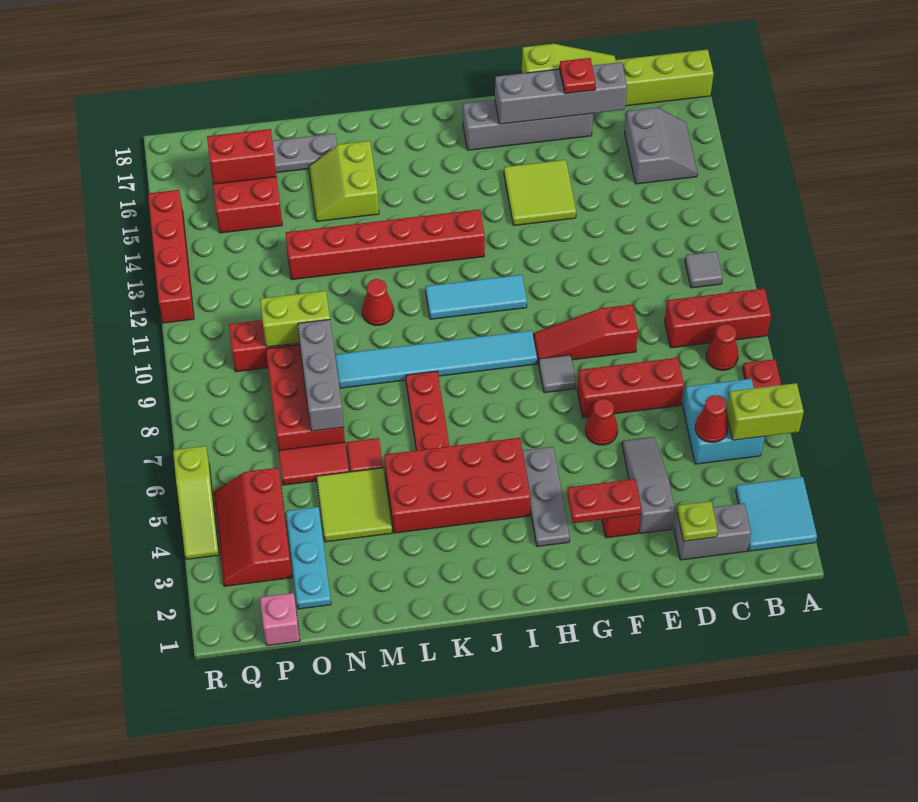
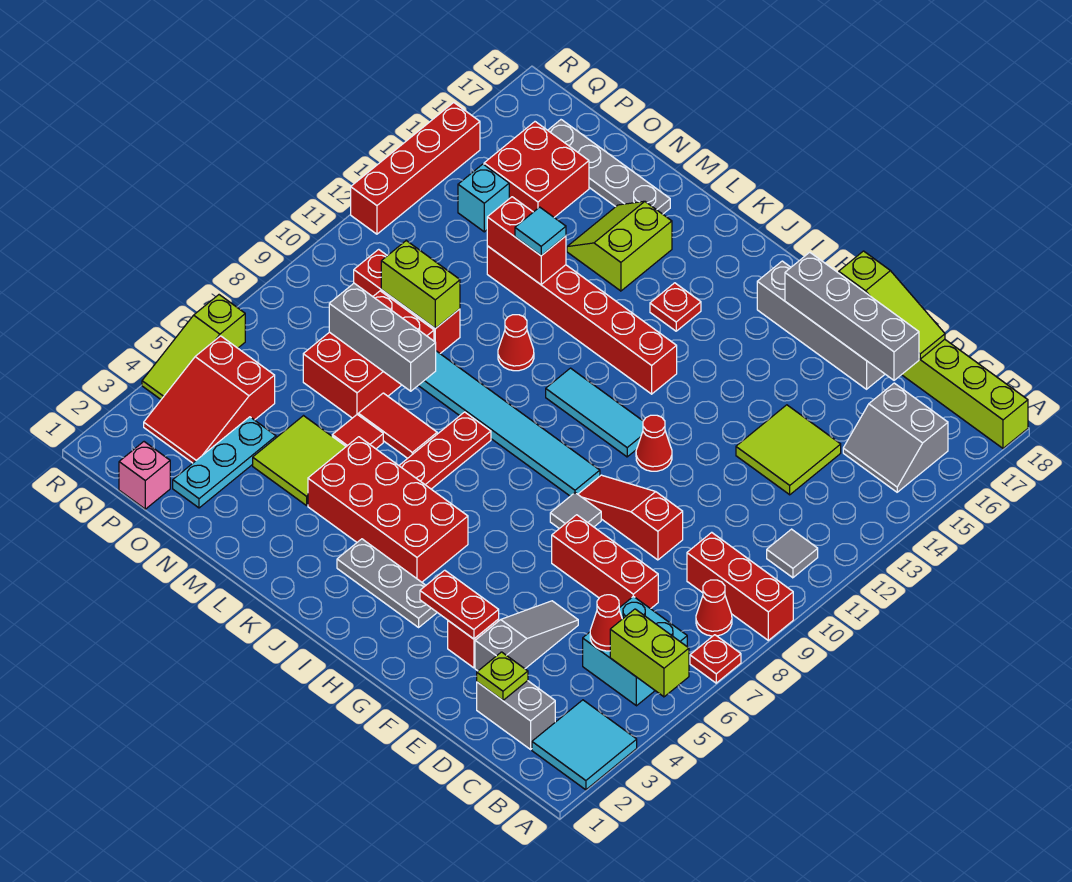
grey slope B15:C16 level 1 top C -> grey slope B15:C16 level 1 top 16
red plate E17 level 3 -> red plate J15 level 1
red cone F6 level 1 -> red cone G11 level 1
lime tile F14:G15 level 1 -> lime tile D13:E14 level 1
grey plate H3:H5 level 1 -> grey plate H3:J3 level 1
none -> cyan tile M13 level 3
red tile N6:O6 level 1 -> red tile L7:M7 level 1
grey brick N7:N9 level 2 -> grey brick M8:O8 level 2
red brick O16:P16 level 2 -> red brick M13:N13 level 2
red slope P3:Q5 level 1 top P -> red slope P3:Q5 level 1 top 5
none -> cyan brick P14 level 1

